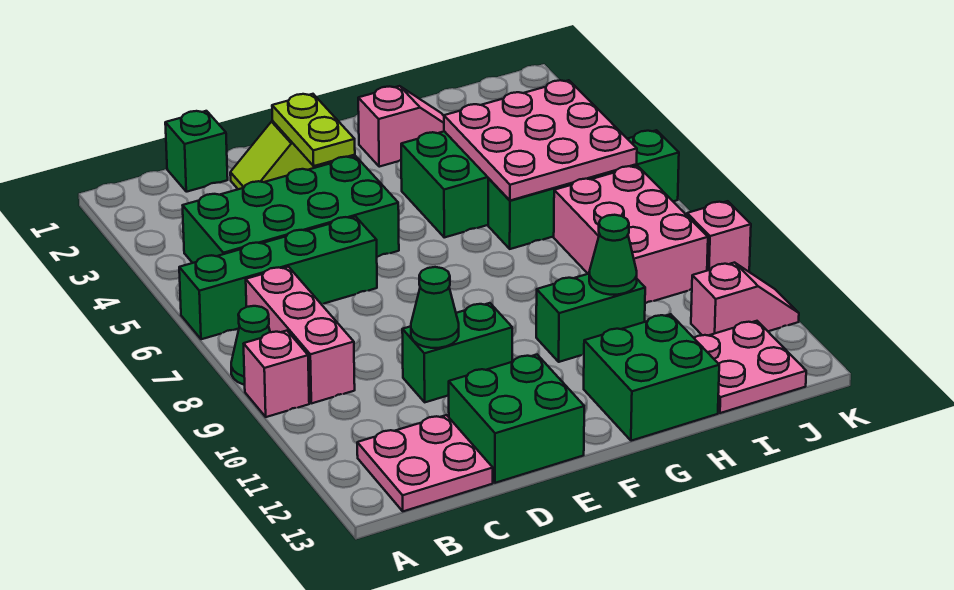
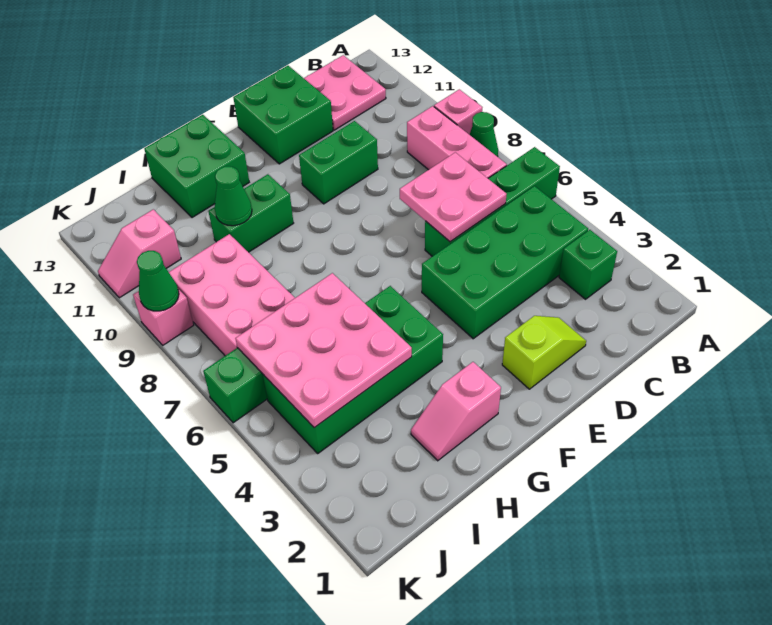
green brick C1 level 1 -> green brick B3 level 1
green cone D10 level 2 -> green cone K9 level 2
lime plate E2:E3 level 2 -> none
pink plate I12:J13 level 1 -> pink plate C6:D7 level 2

